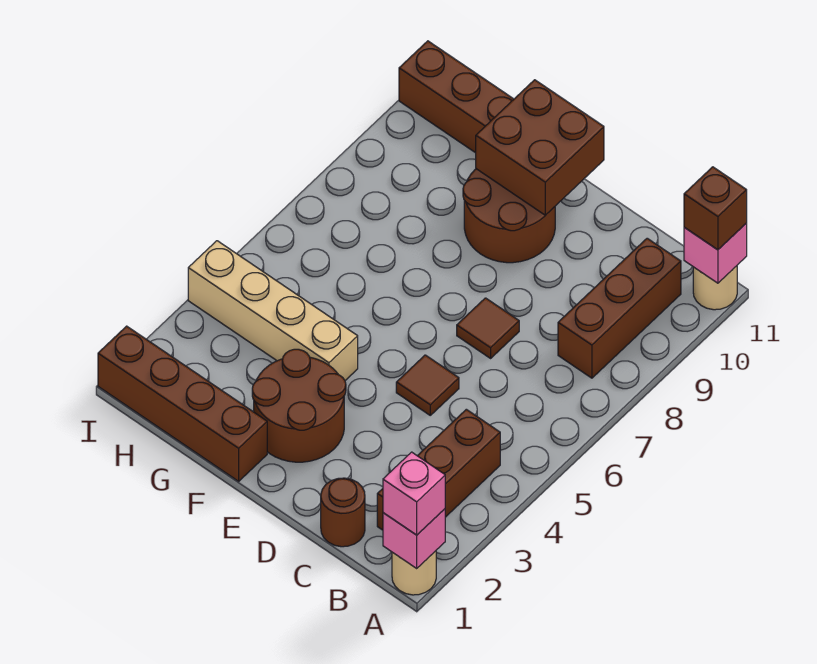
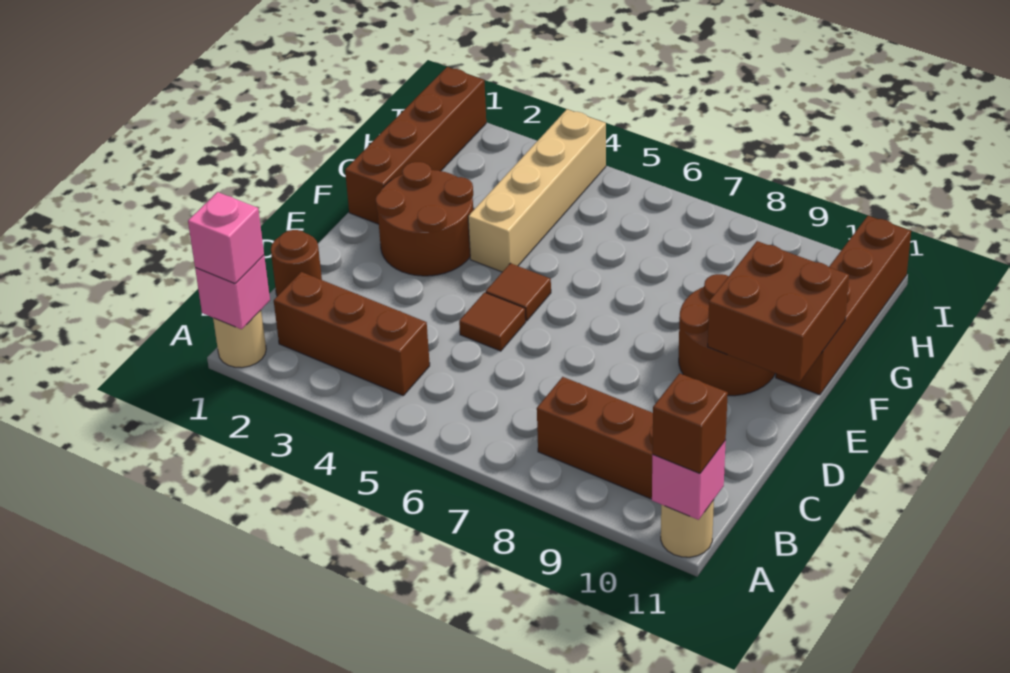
brown tile D7 level 1 -> brown tile E5 level 1

